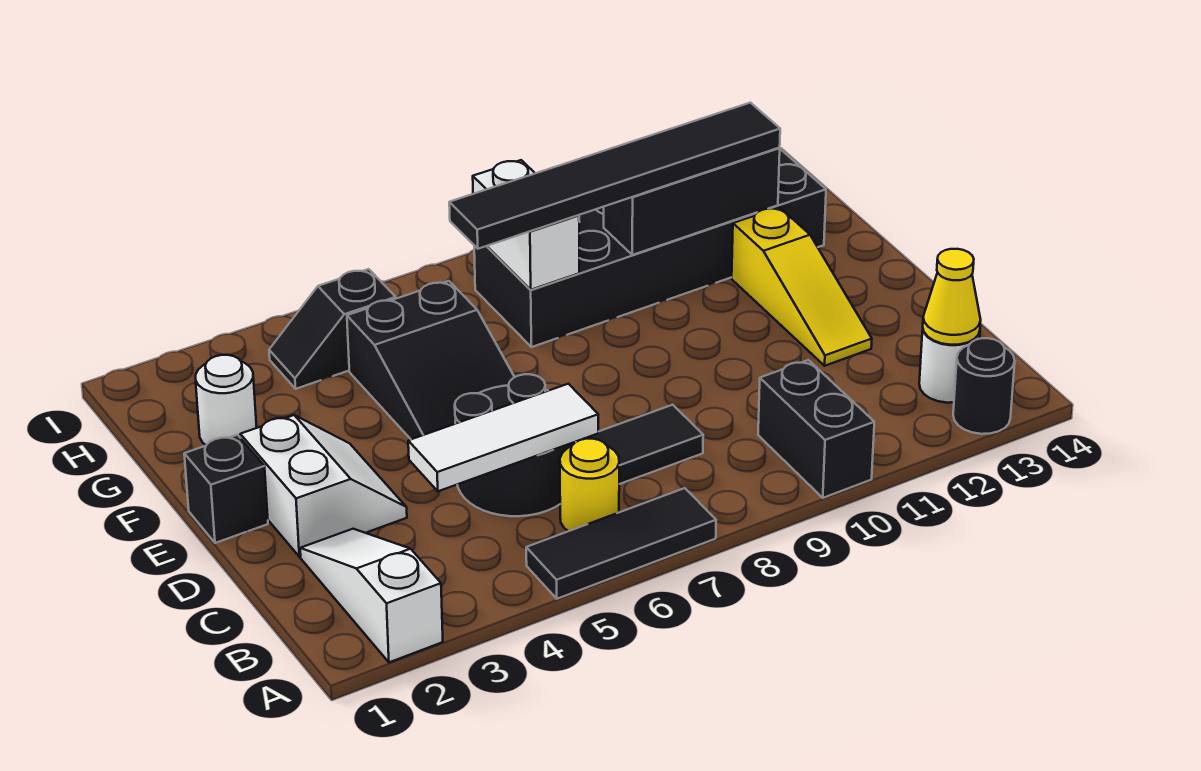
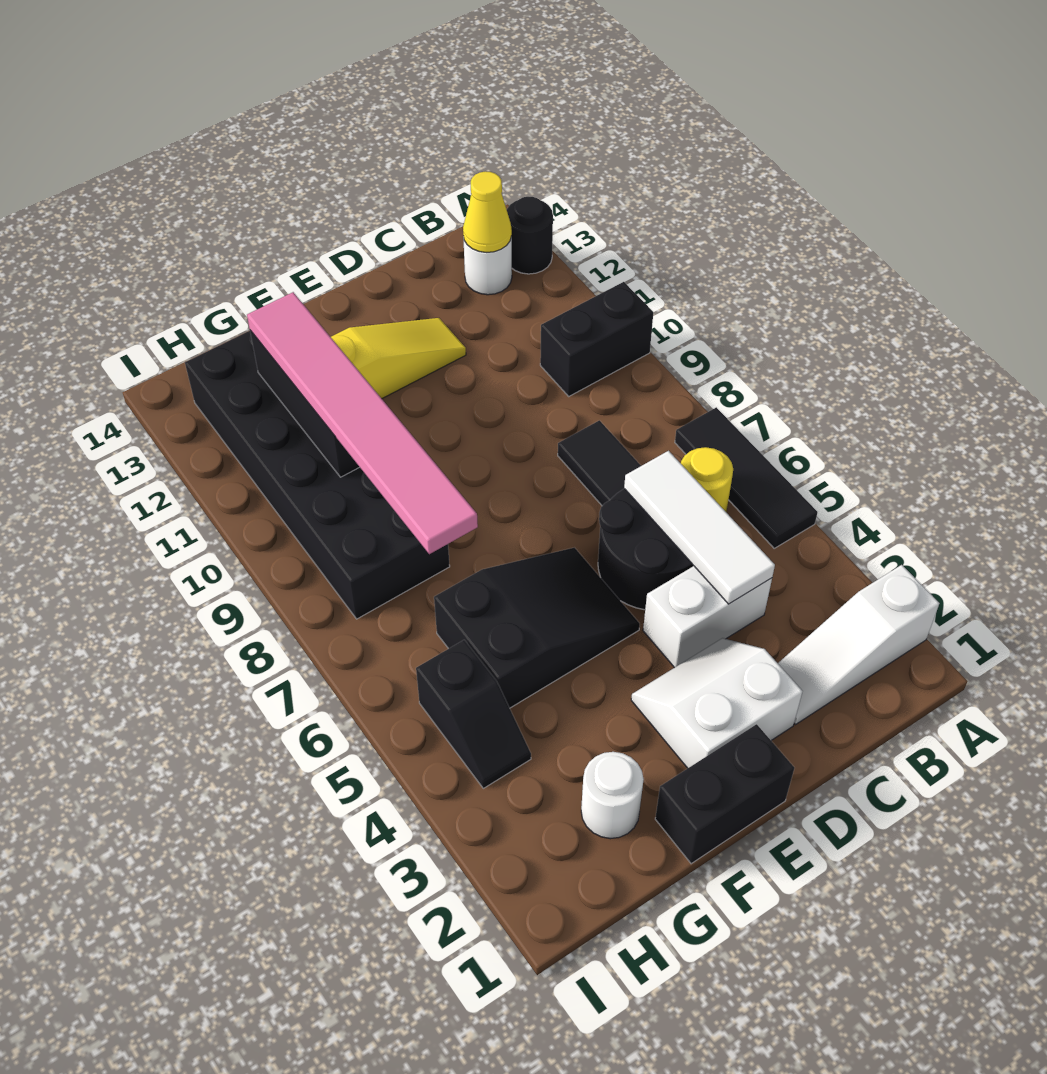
black brick E1 level 1 -> black brick E1:F1 level 1
black tile G7:G12 level 3 -> pink tile G7:G12 level 3
white brick G8:H8 level 2 -> white brick C4:D4 level 1

